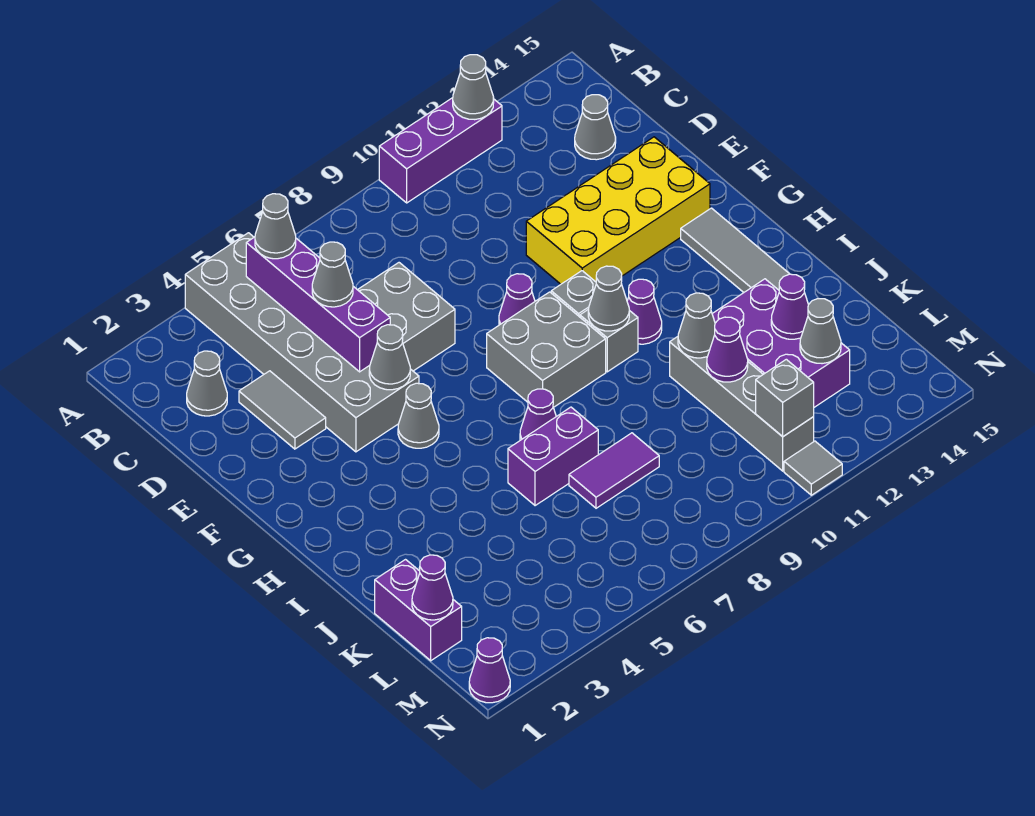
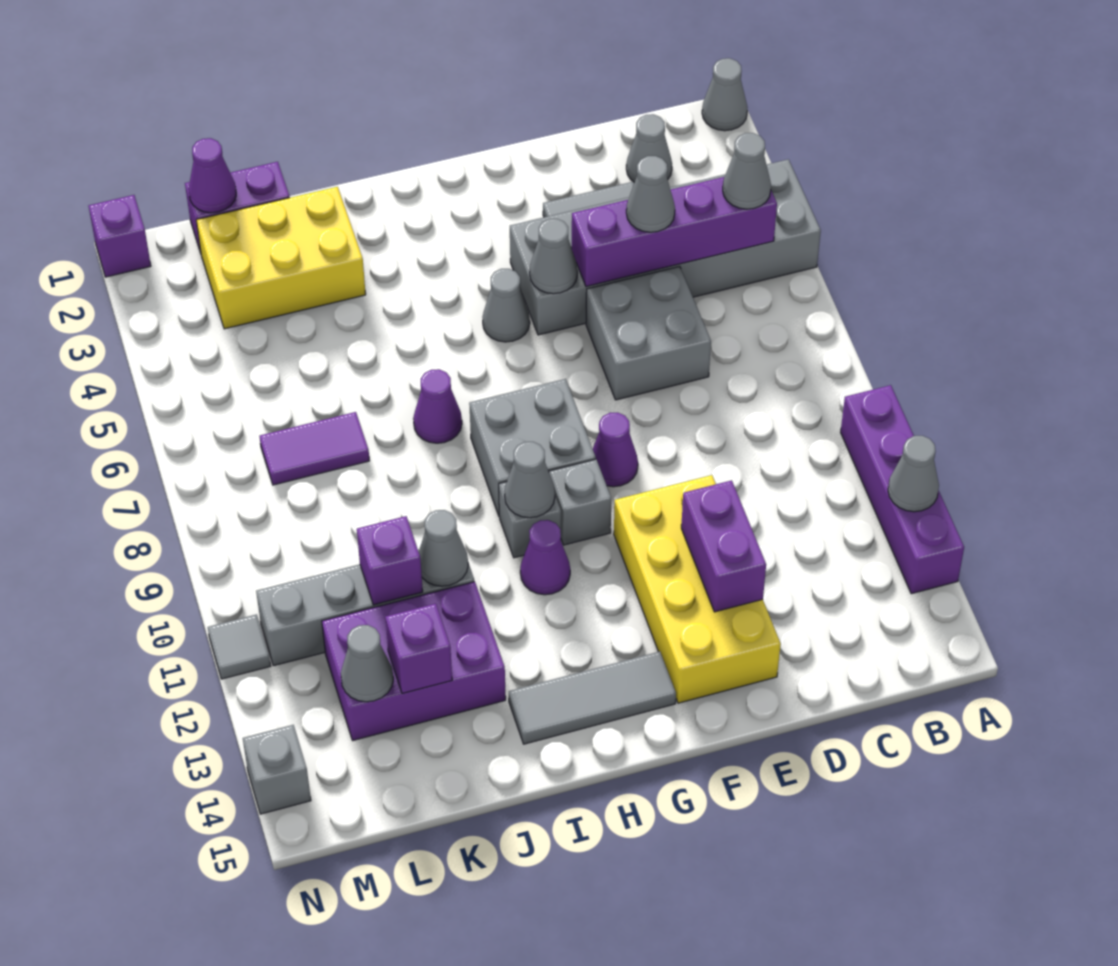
purple brick A10:A12 level 1 -> purple brick A10:A13 level 1
grey cone C14 level 1 -> grey cone A1 level 1
none -> yellow brick J2:L3 level 1
purple brick J6:J7 level 1 -> purple brick E12:E13 level 2
purple tile K7:K8 level 1 -> purple tile K7:L7 level 1
purple cone K11 level 2 -> purple brick K11 level 2
purple cone K13 level 2 -> purple brick K13 level 2
grey brick M11 level 2 -> grey brick N14 level 1
purple cone N1 level 1 -> purple brick N1 level 1

